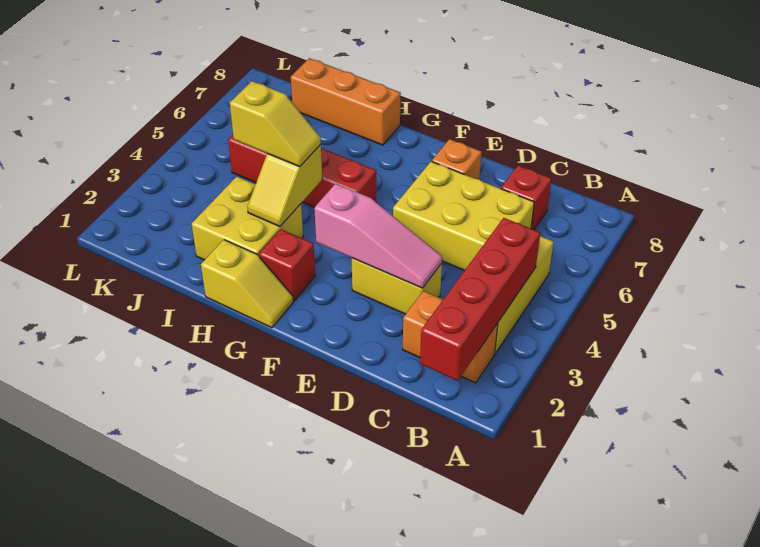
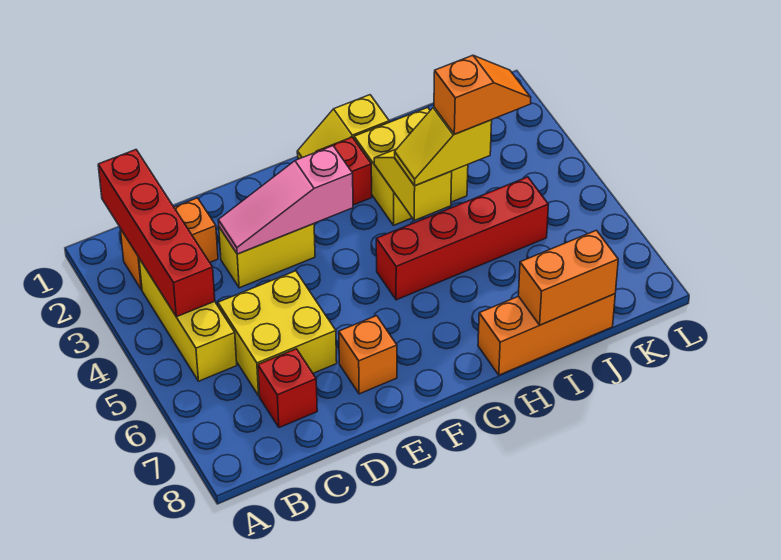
yellow brick C5:E6 level 1 -> yellow brick C5:D6 level 1
none -> orange slope I4:J4 level 4 top I
none -> orange brick I8:J8 level 2

